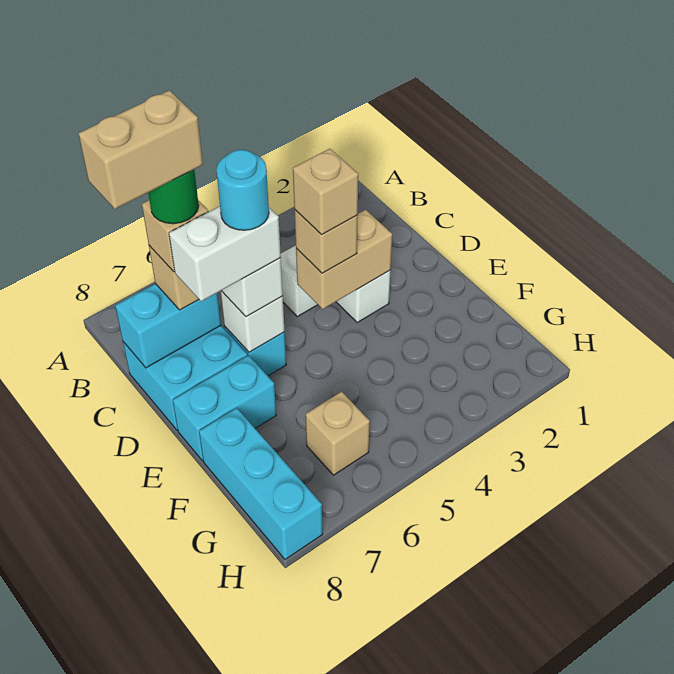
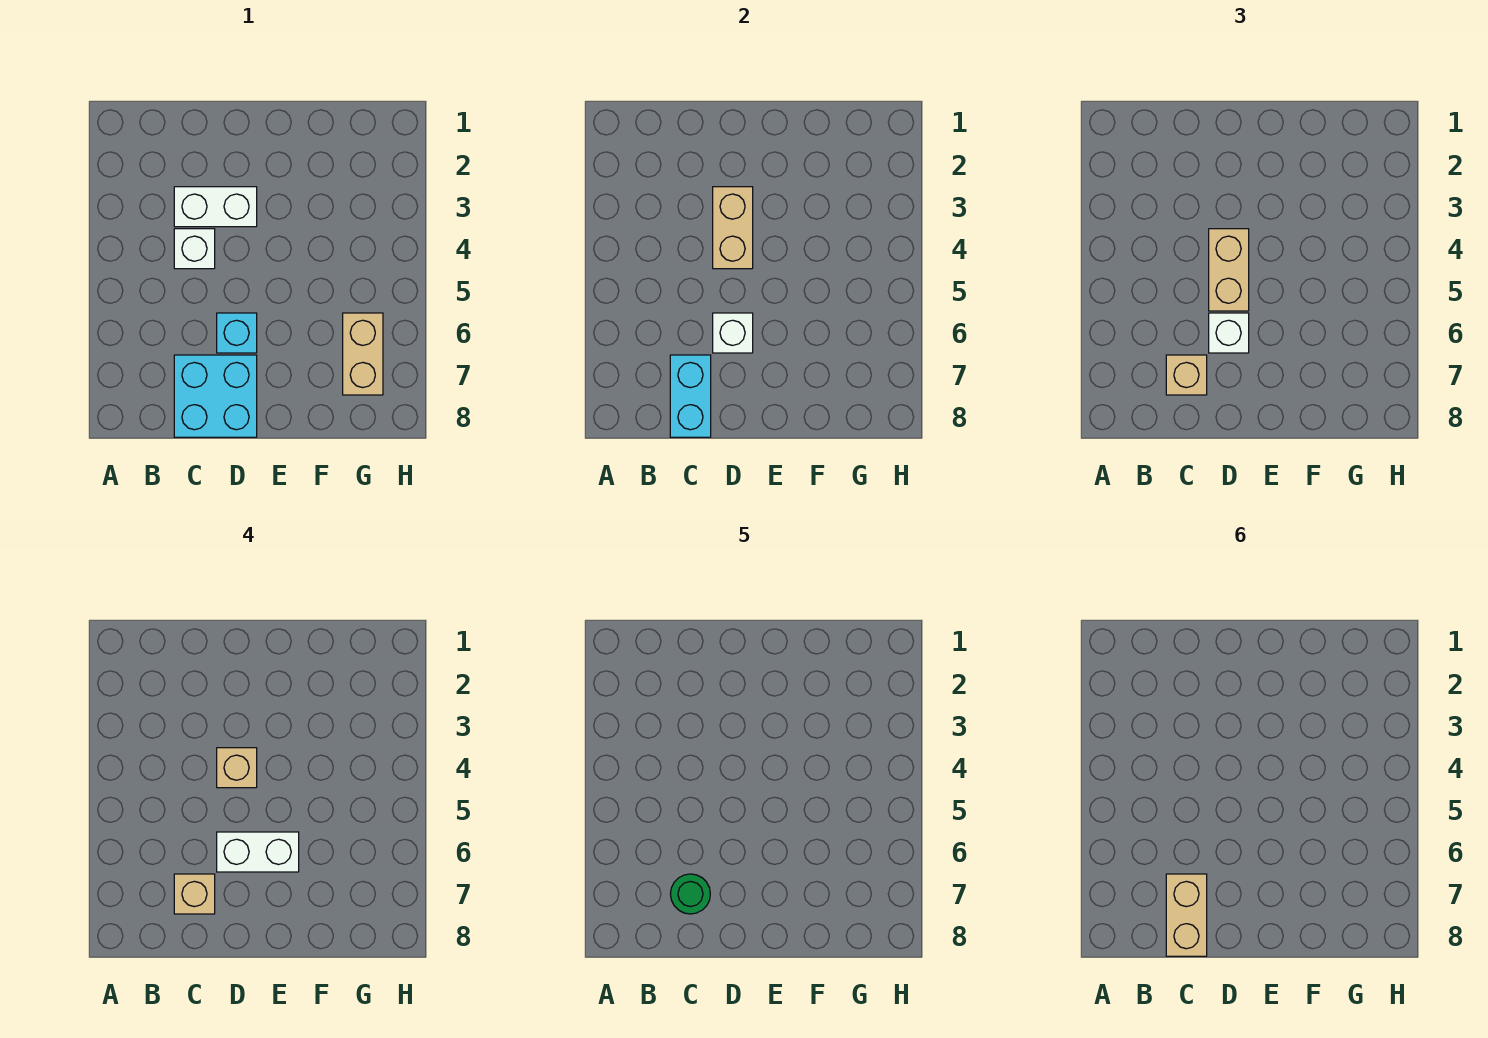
tan brick D4 level 3 -> tan brick D4:D5 level 3
white brick D6:D7 level 4 -> white brick D6:E6 level 4
cyan round brick D6 level 5 -> none
cyan brick E7:E8 level 1 -> none
cyan brick F8:H8 level 1 -> none
tan brick G6 level 1 -> tan brick G6:G7 level 1

